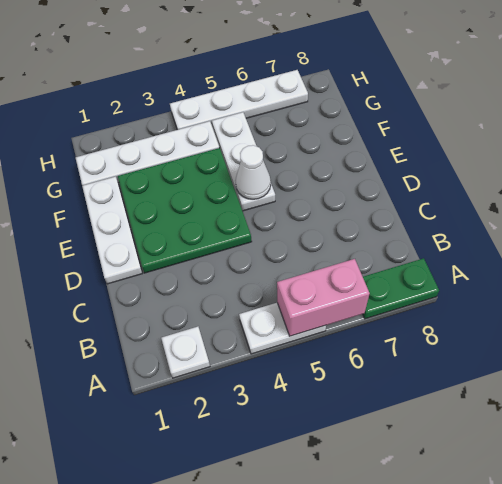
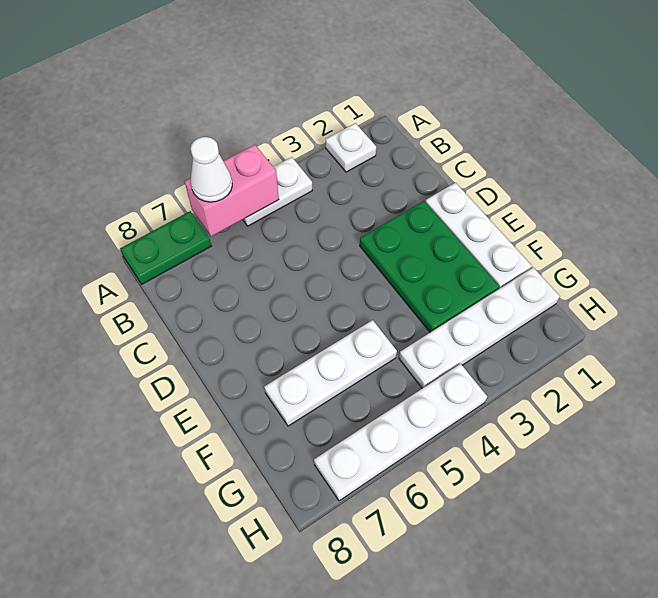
green plate D2:F4 level 1 -> green plate D2:F3 level 1
white plate E5:G5 level 1 -> white plate F5:F7 level 1
white cone E5 level 2 -> white cone A6 level 3

